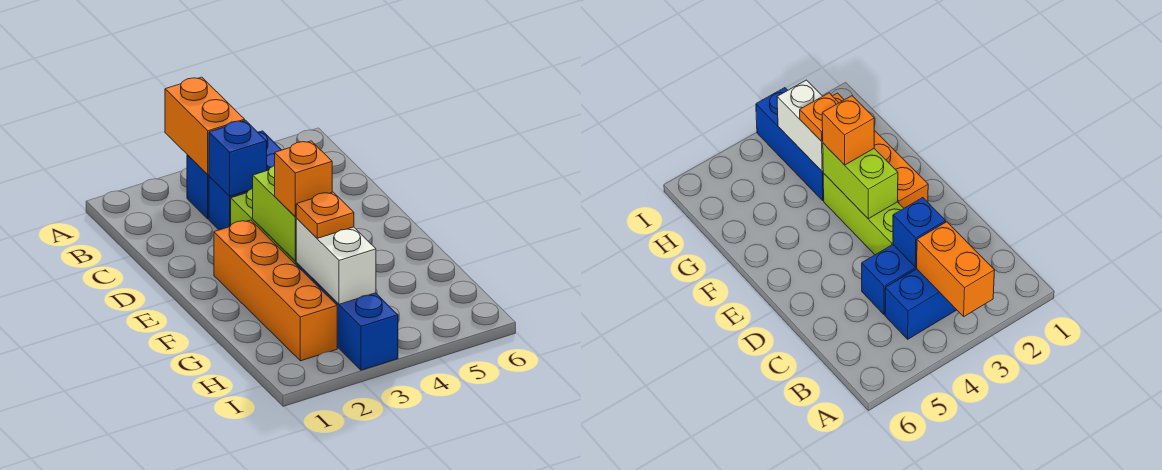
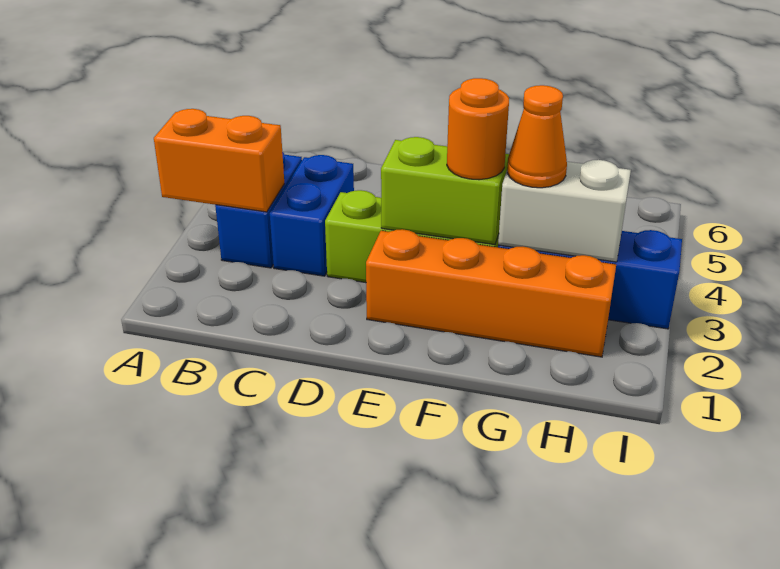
blue brick C3 level 2 -> none
orange brick F3 level 3 -> orange round brick F3 level 3
orange plate G3 level 3 -> orange cone G3 level 3

